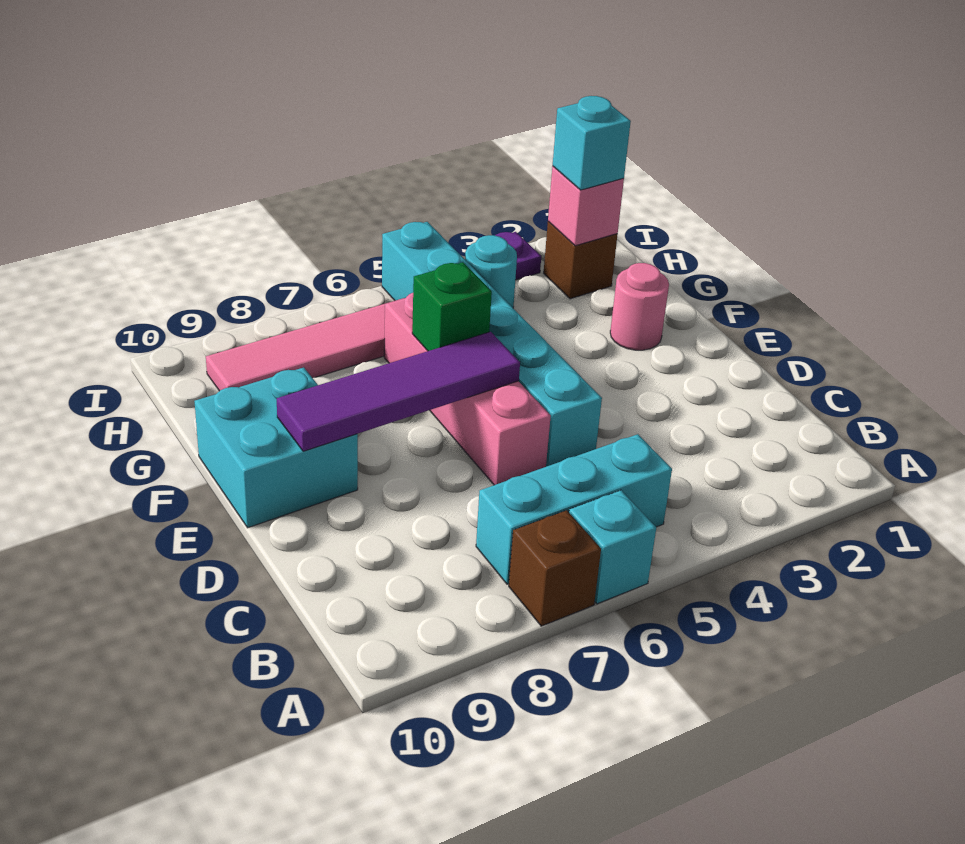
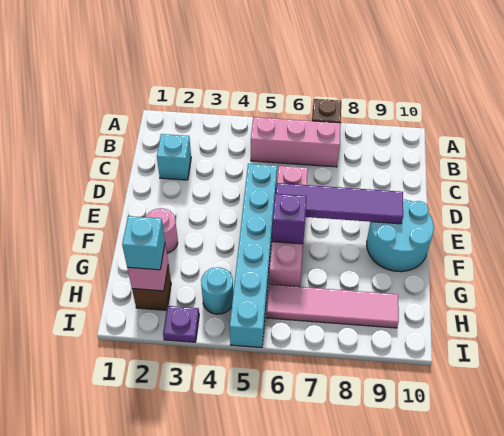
cyan brick A6 level 1 -> cyan brick C2 level 1
cyan brick B5:B7 level 1 -> pink brick B5:B7 level 1
cyan brick E9:F10 level 1 -> cyan round brick E9:F10 level 1
green brick F6 level 2 -> purple brick F6 level 2

